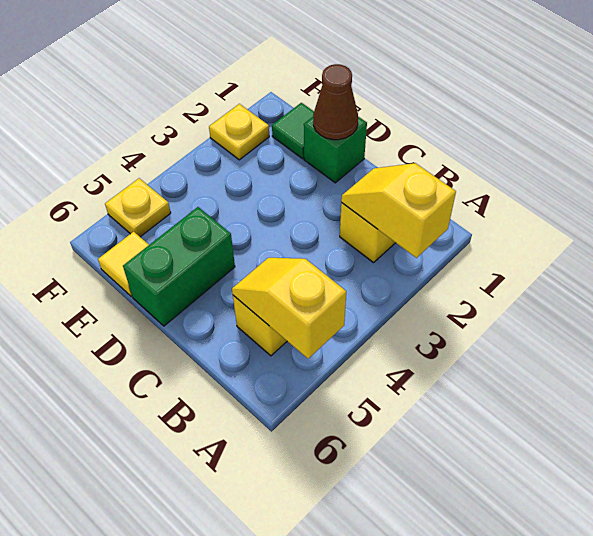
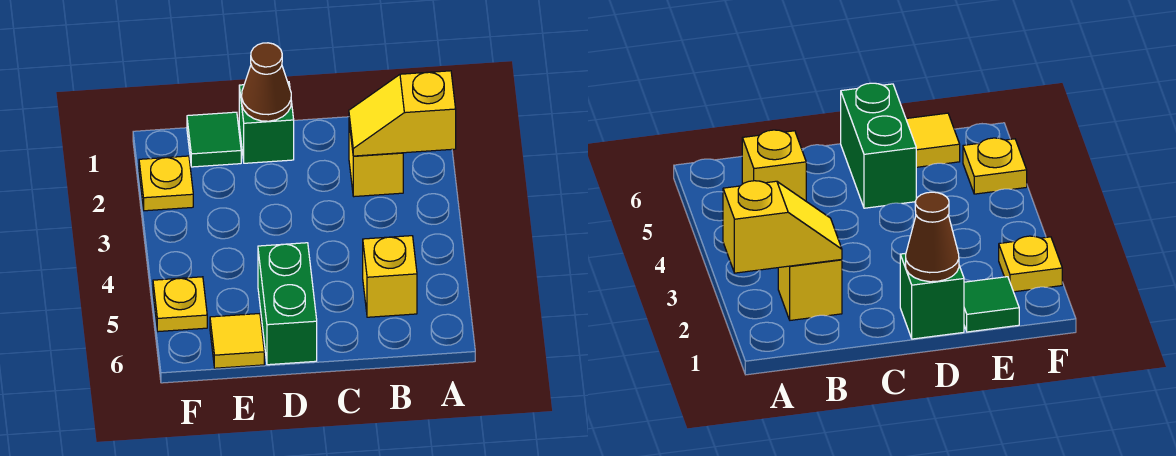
yellow slope A5:B5 level 2 top A -> none

